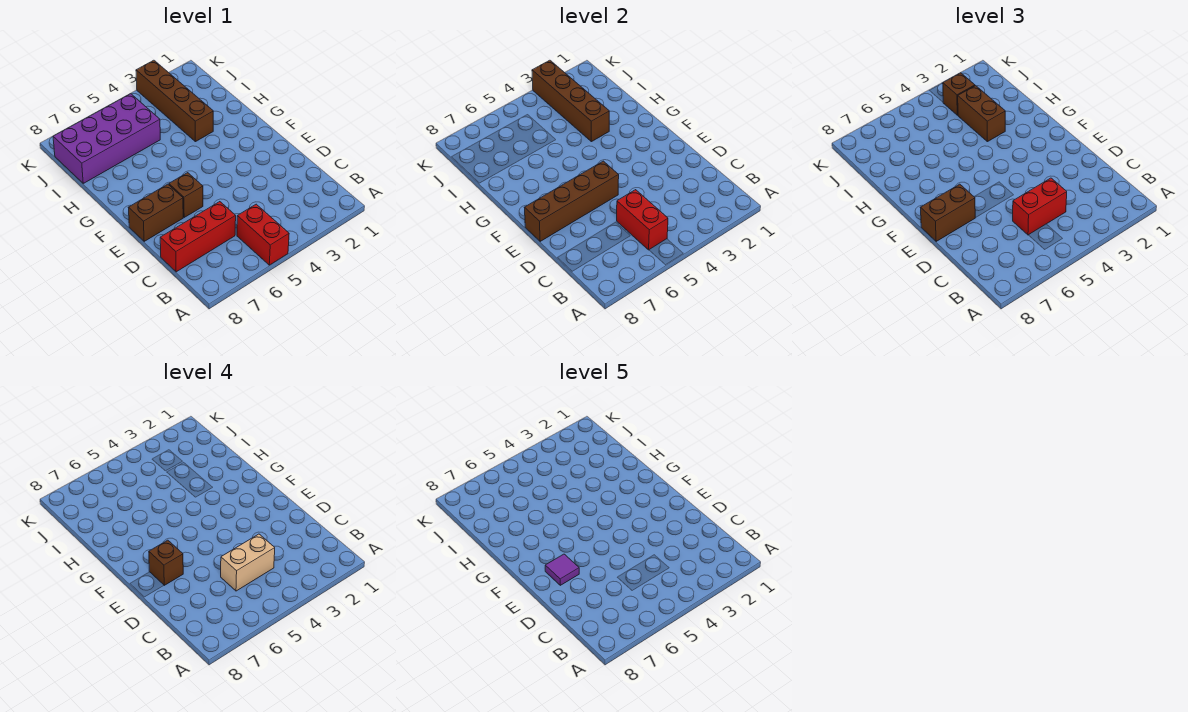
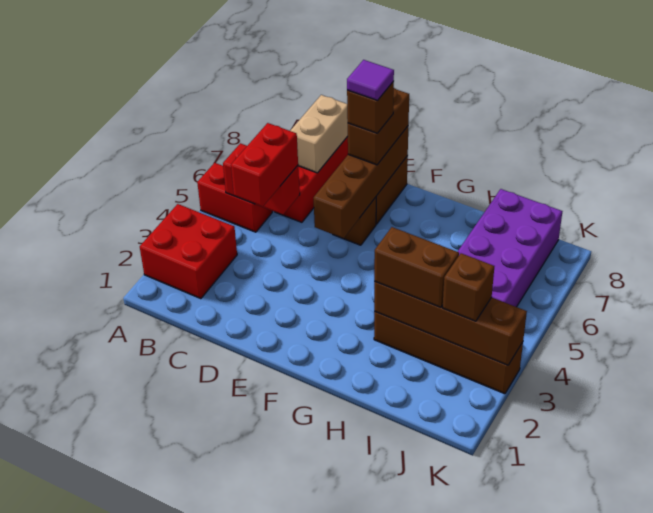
none -> red brick A2:B3 level 1
tan brick C4:C5 level 4 -> tan brick C7:C8 level 2

